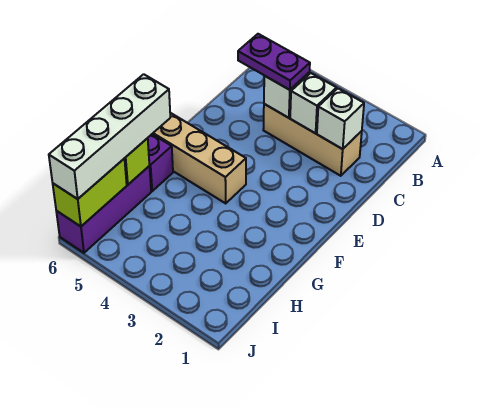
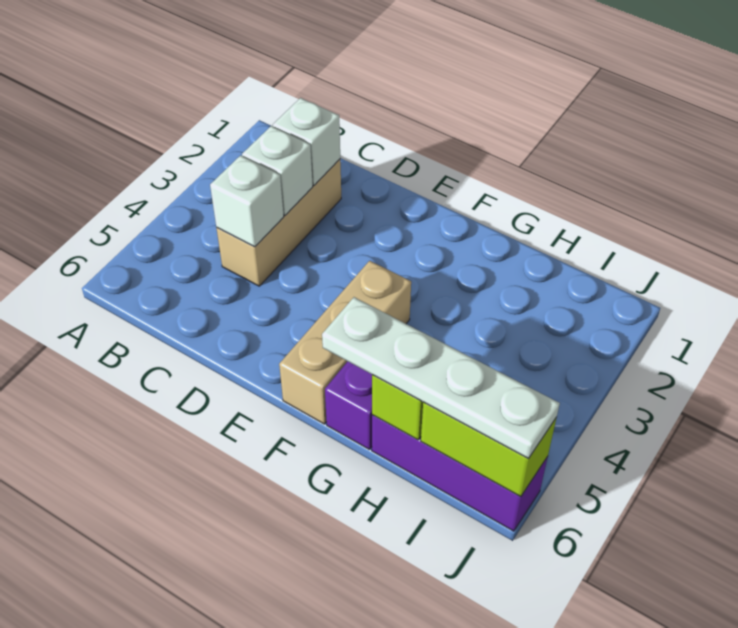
purple plate C4:C5 level 3 -> none
white brick G6:J6 level 3 -> white plate G6:J6 level 3

